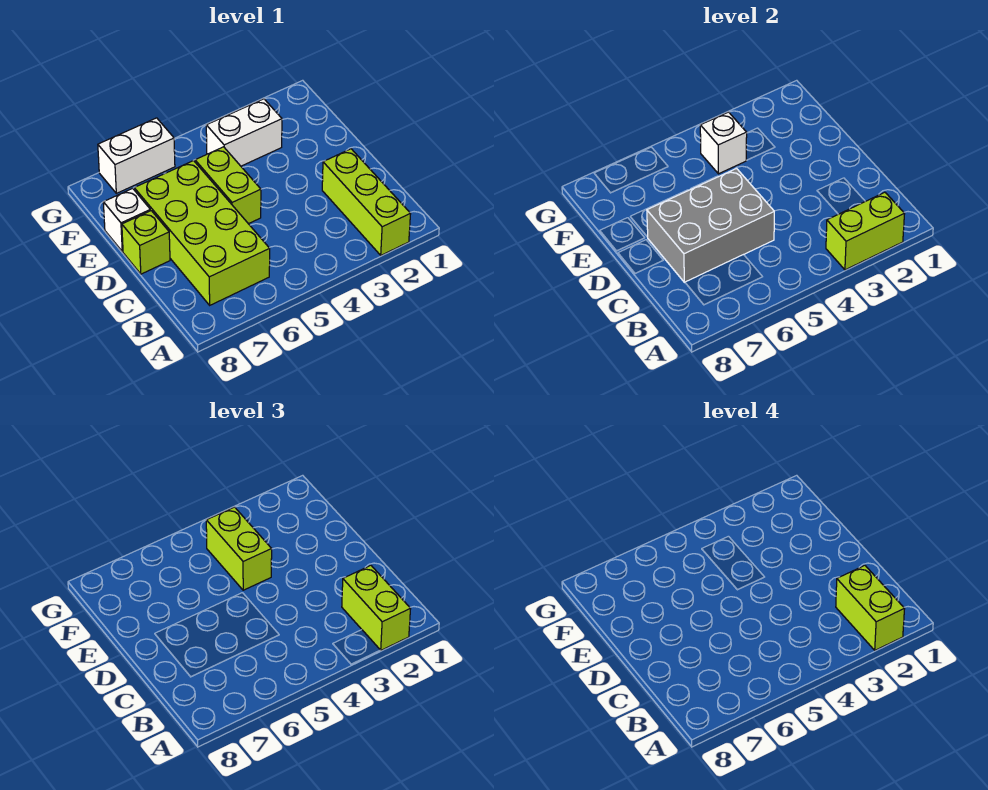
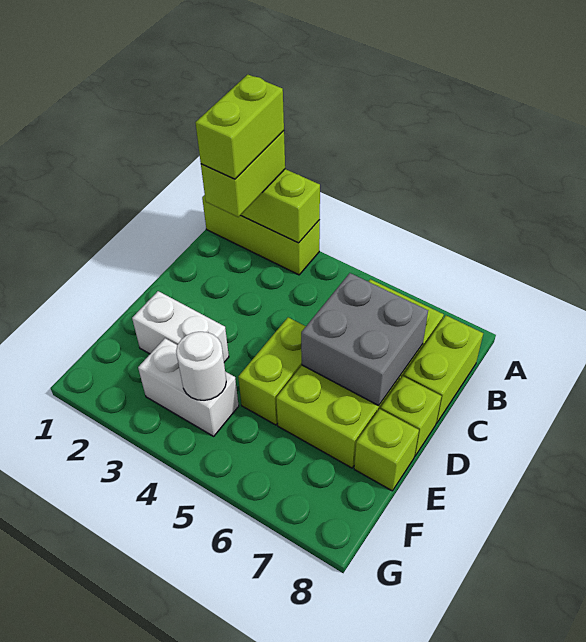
lime brick A2:C2 level 1 -> lime brick A1:A3 level 1
grey brick C5:D7 level 2 -> grey brick C6:D7 level 2
lime brick E4:F4 level 3 -> lime brick B8:C8 level 1
white brick E8 level 1 -> lime brick E8 level 1
white brick F4 level 2 -> white round brick F4 level 2
white brick G6:G7 level 1 -> white brick E2:E3 level 1

